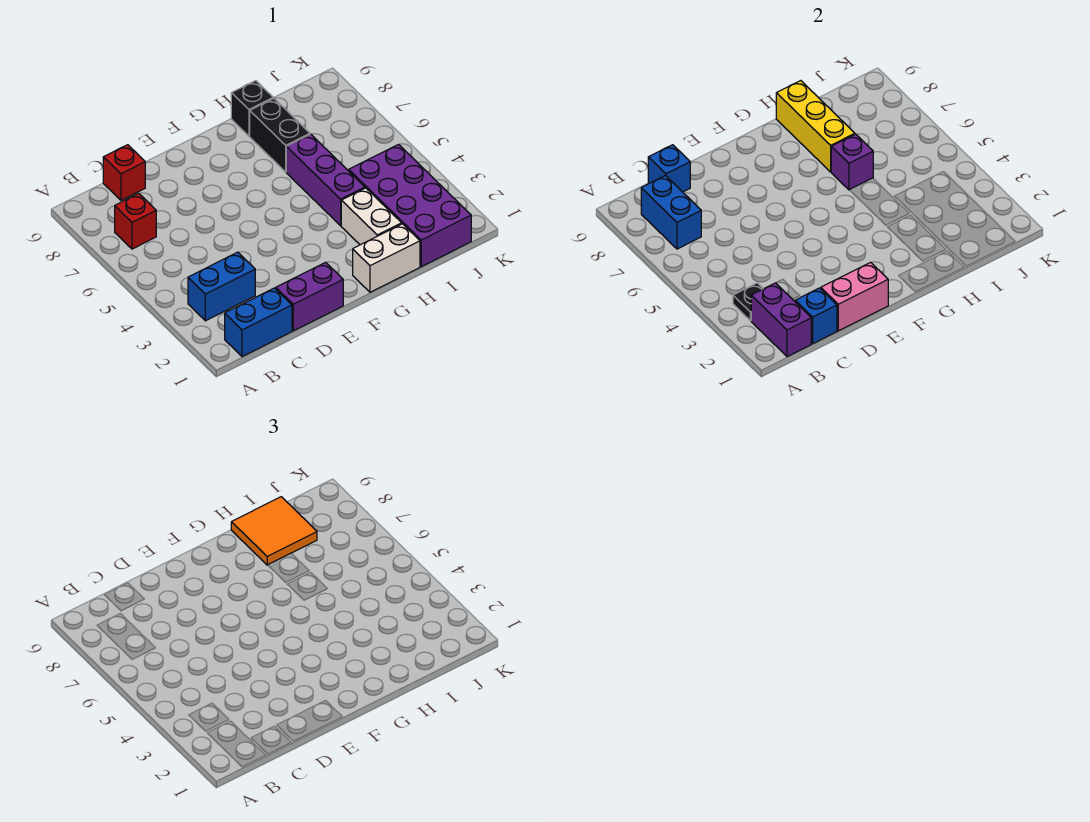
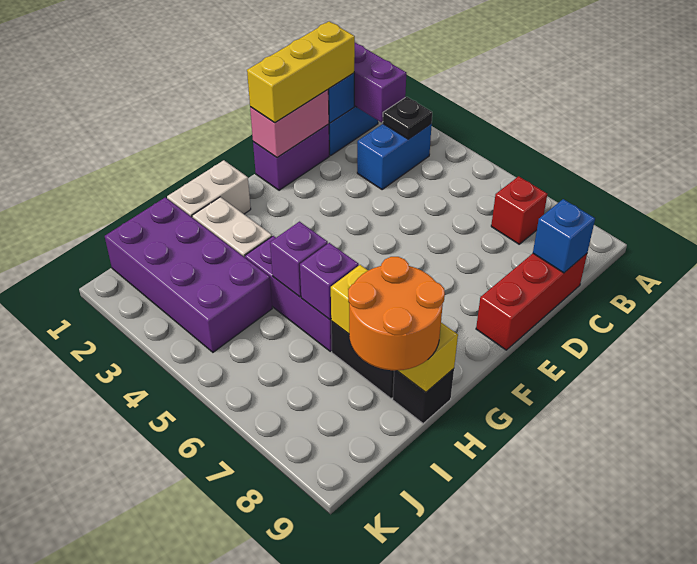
blue brick B7:B8 level 2 -> none
none -> yellow brick C1:E1 level 3
red brick C9 level 1 -> red brick C9:E9 level 1
none -> purple brick H5 level 2
orange tile H8:I9 level 3 -> orange round brick H8:I9 level 3

